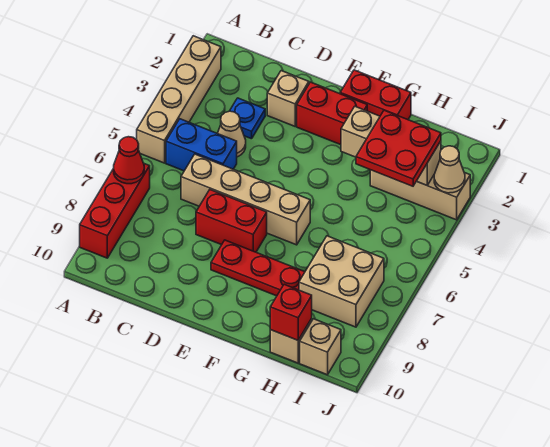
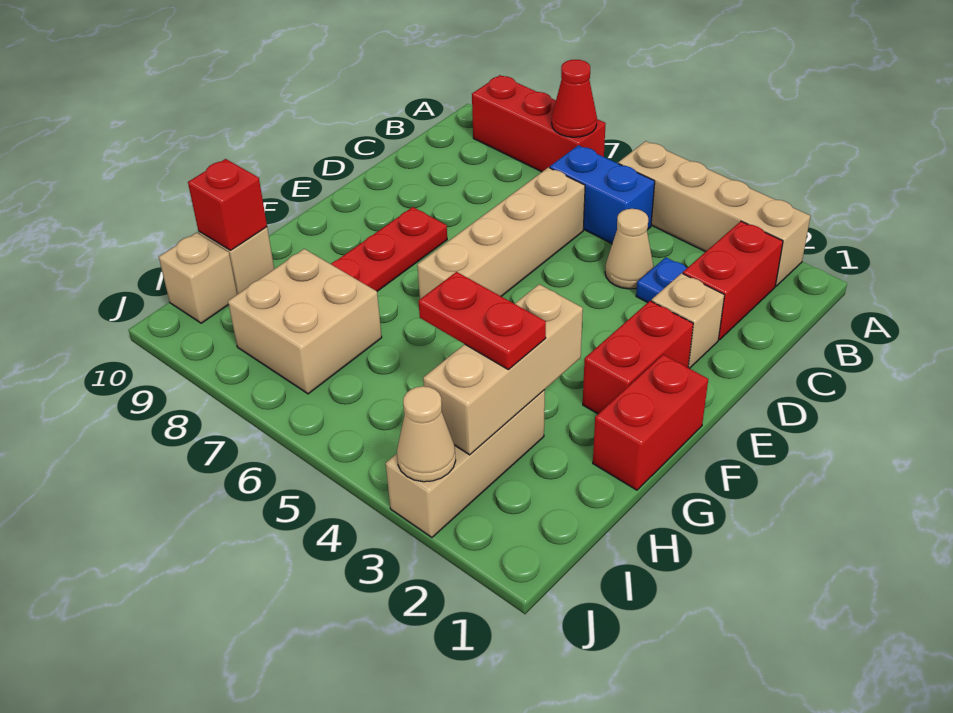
blue brick B5:C5 level 1 -> blue brick B5:B6 level 1
red brick D7:E7 level 1 -> red brick B2:C2 level 1
red plate H3:I4 level 3 -> red plate H3:H4 level 3

